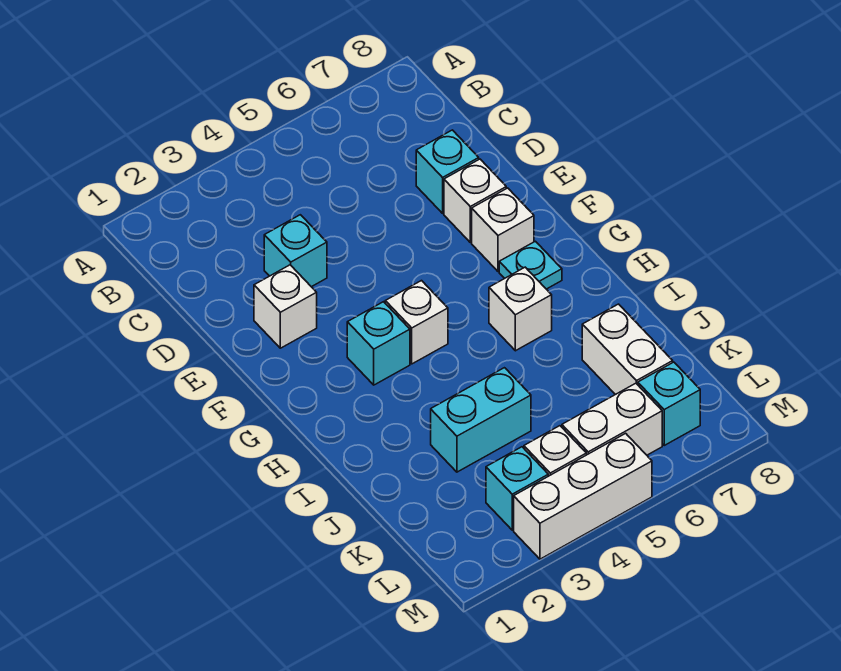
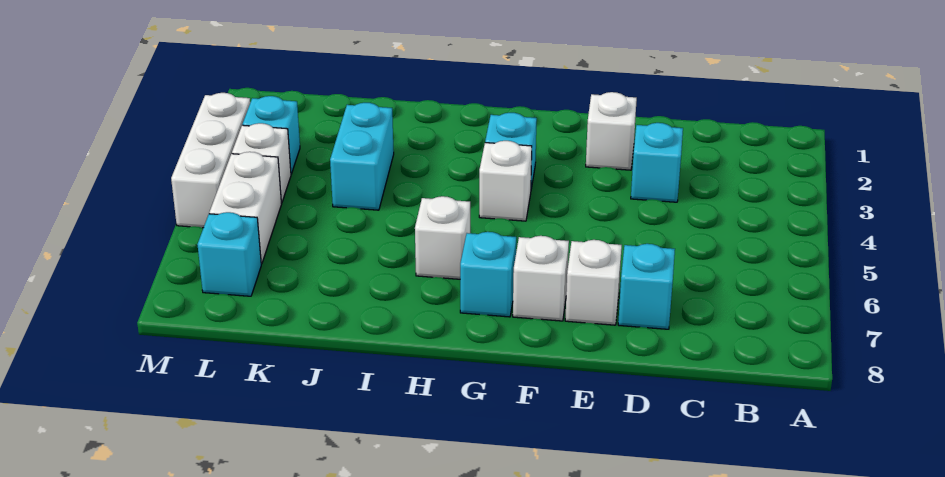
cyan plate G7 level 1 -> cyan brick G7 level 1
white brick J7:K7 level 1 -> none

